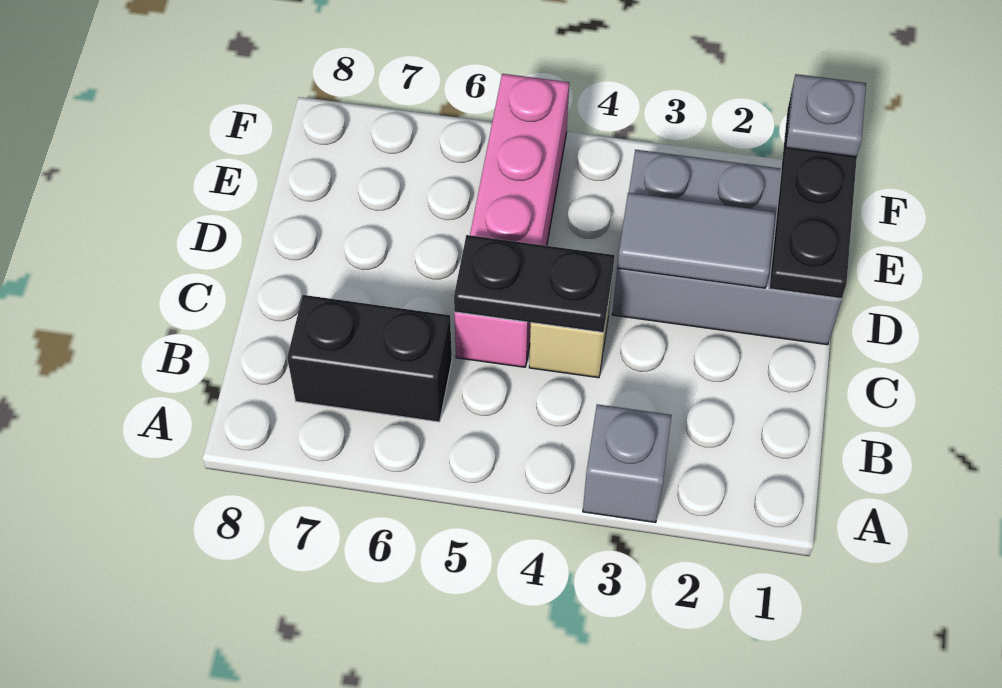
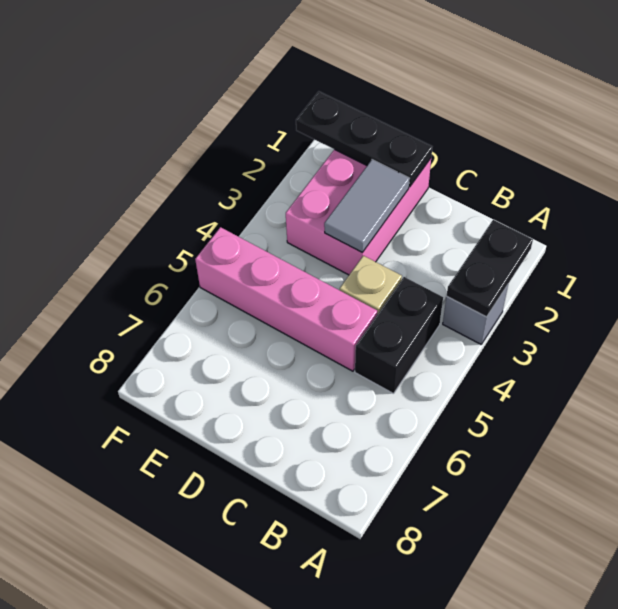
black brick B6:B7 level 1 -> black brick B4:B5 level 1
black plate C4:C5 level 2 -> black plate A2:A3 level 2
grey brick D1:E3 level 1 -> pink brick D1:E3 level 1
grey plate F1 level 3 -> none

